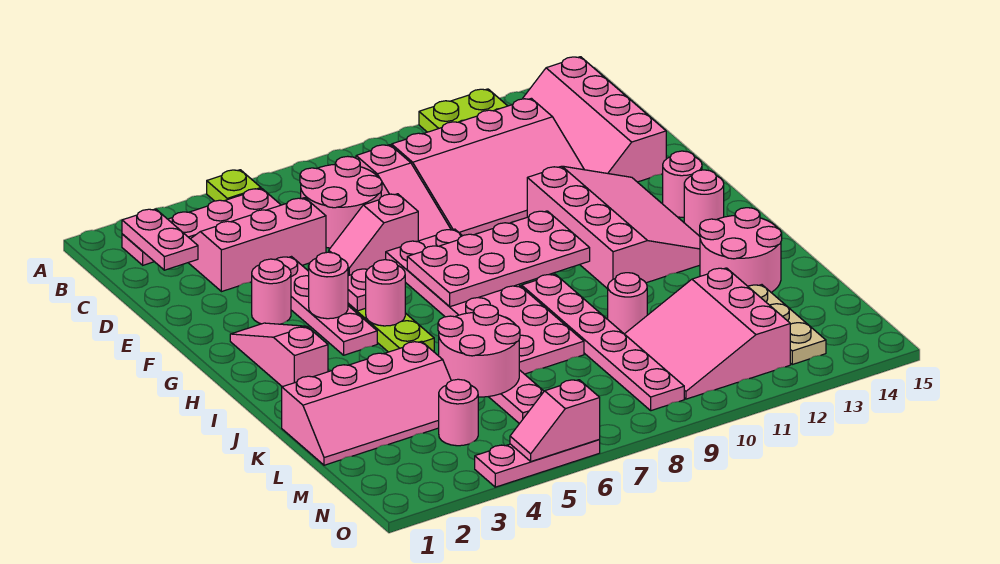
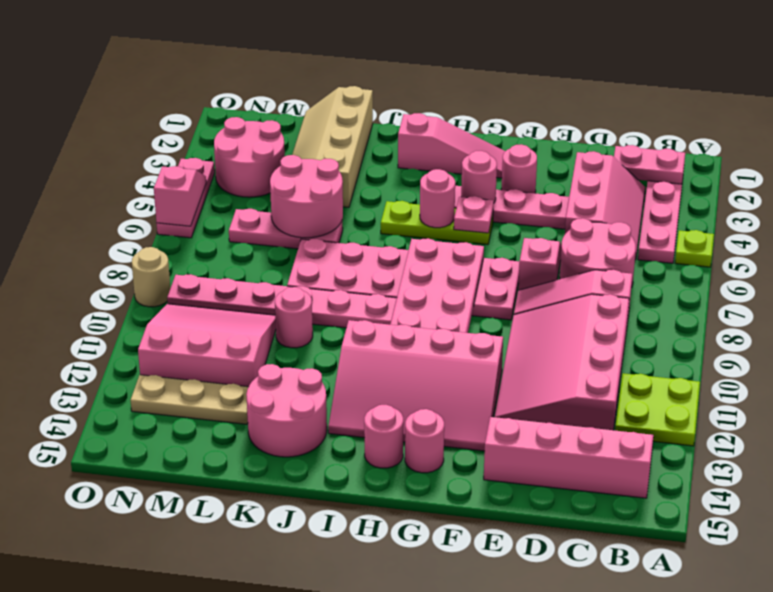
pink slope K1:L4 level 1 top K -> tan slope K1:L4 level 1 top K
pink round brick M4 level 1 -> pink round brick M3:N4 level 1
none -> tan round brick O9 level 1

